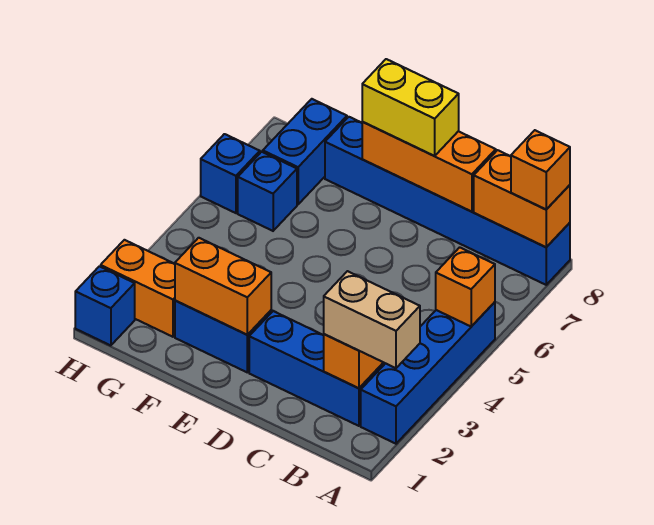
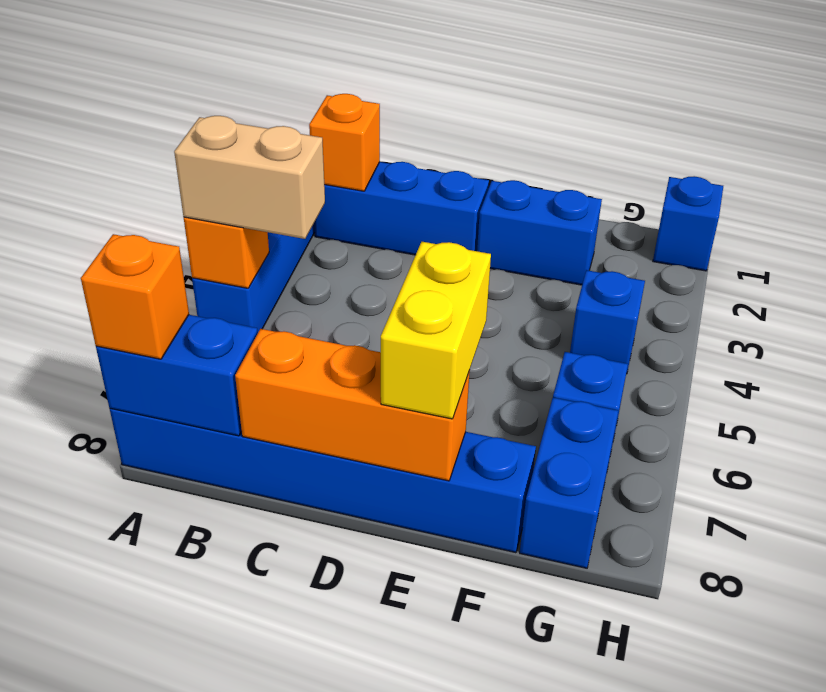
tan brick A2:B2 level 3 -> tan brick A5:B5 level 3
orange brick A8:B8 level 2 -> blue brick A8:B8 level 2
yellow brick D8:E8 level 3 -> yellow brick E7:E8 level 3
orange brick E2:F2 level 2 -> none
orange brick G2:H2 level 1 -> none
blue brick H6 level 1 -> blue brick G4 level 1

